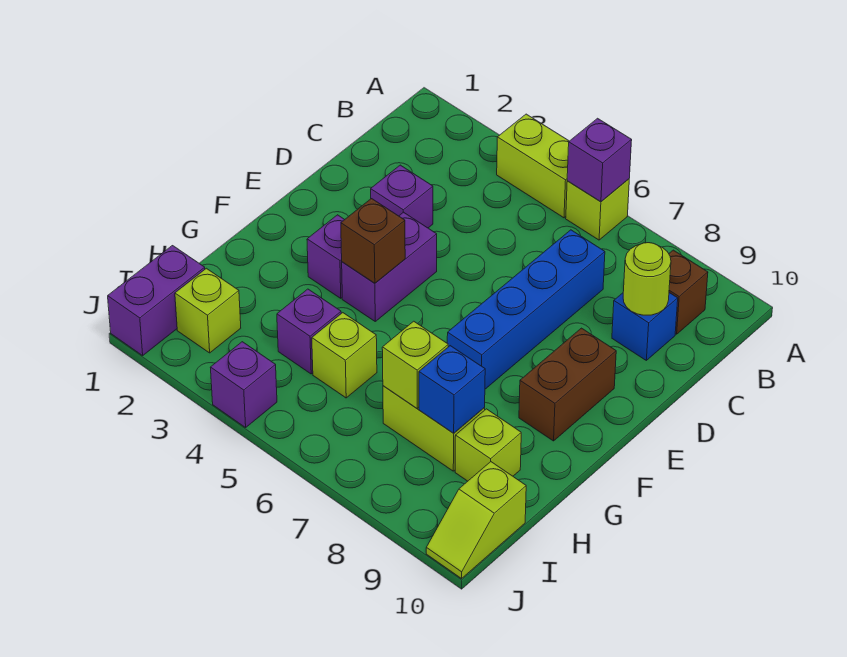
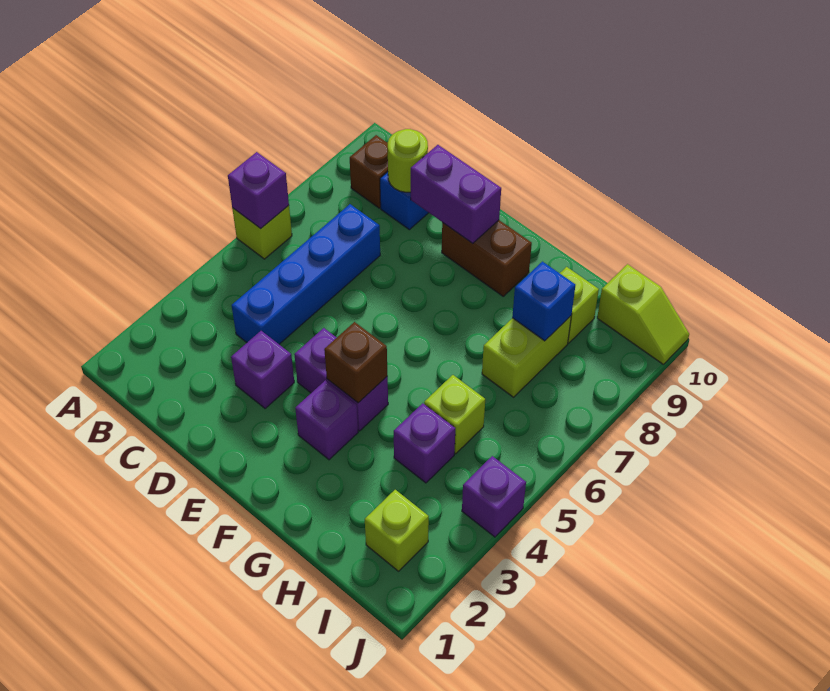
lime brick A4:A5 level 1 -> none
blue brick C7:F7 level 1 -> blue brick C4:C7 level 1
lime brick H7 level 2 -> none
purple brick I1:J1 level 1 -> purple brick D9:E9 level 2

